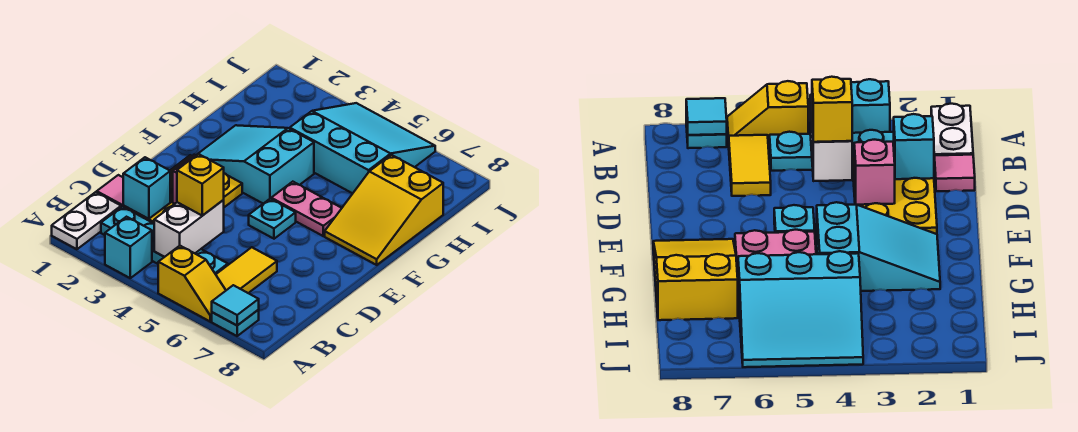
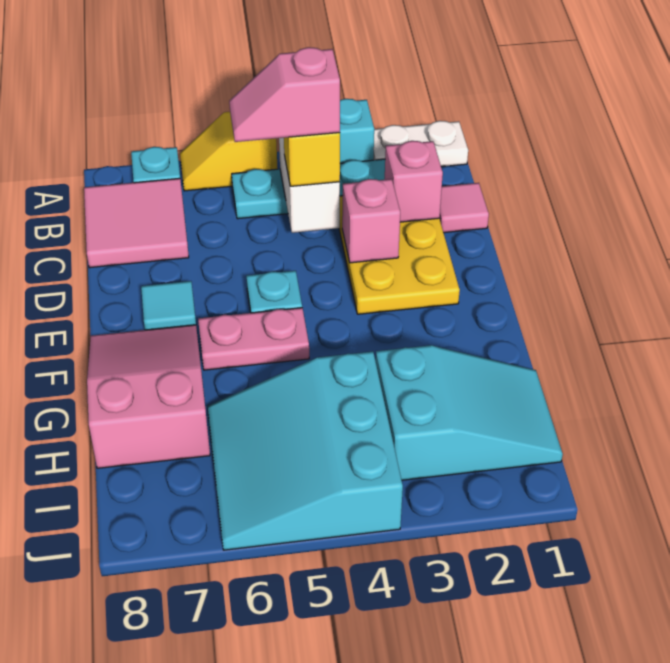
white plate A1:B1 level 1 -> white plate A1:A2 level 1
cyan tile A7 level 2 -> cyan tile E7 level 1
yellow tile B6:C6 level 1 -> none
none -> pink tile B7:C8 level 1
cyan brick C2 level 2 -> pink brick C2 level 2
none -> pink slope C4:C5 level 4 top 4
cyan slope F2:G4 level 1 top 4 -> cyan slope H1:I3 level 1 top 3
yellow slope F7:H8 level 1 top H -> pink slope F7:H8 level 1 top H
cyan slope H4:J6 level 1 top H -> cyan slope H4:J6 level 1 top 4

